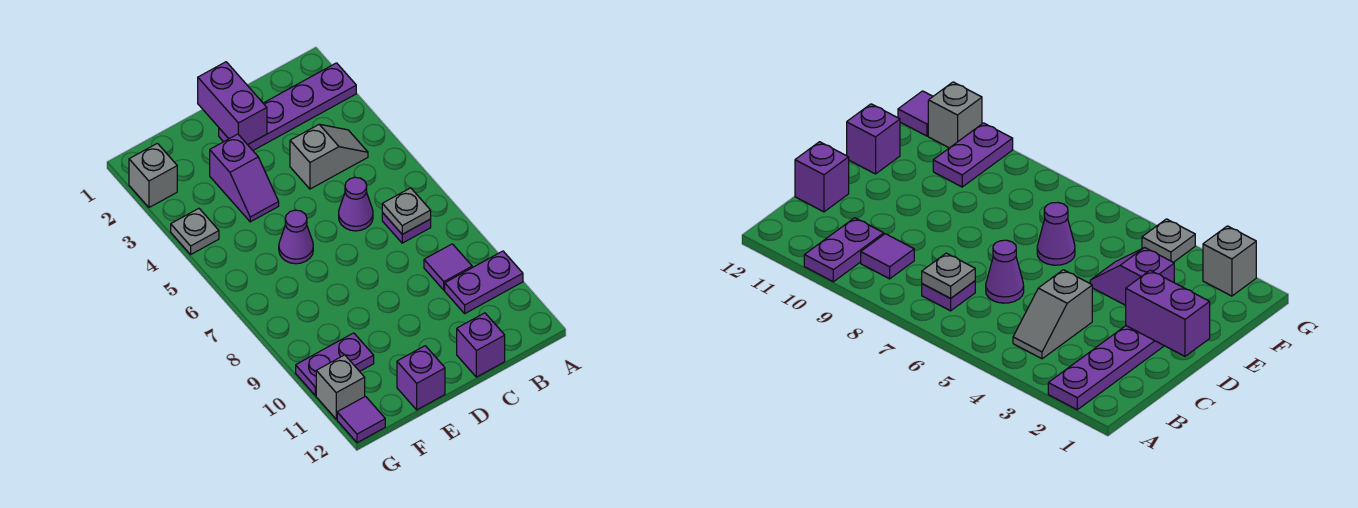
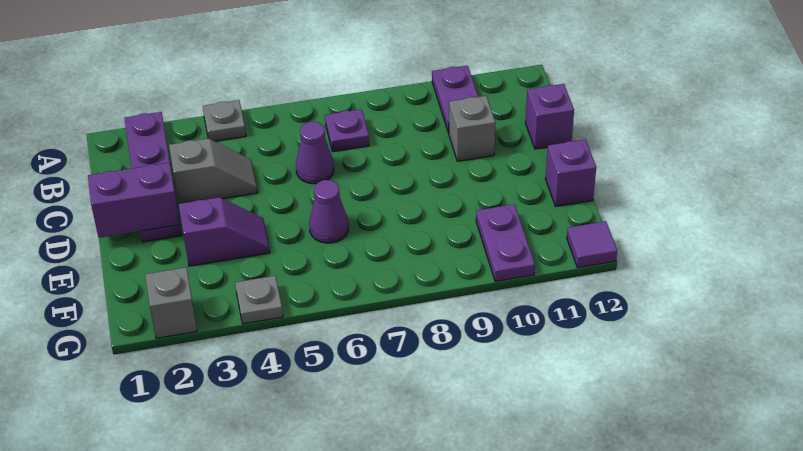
grey slope B4:C4 level 1 top C -> grey slope C3:C4 level 1 top 3
grey plate B7 level 2 -> grey plate A4 level 1
purple tile B9 level 1 -> none
grey brick G11 level 1 -> grey brick C10 level 1

